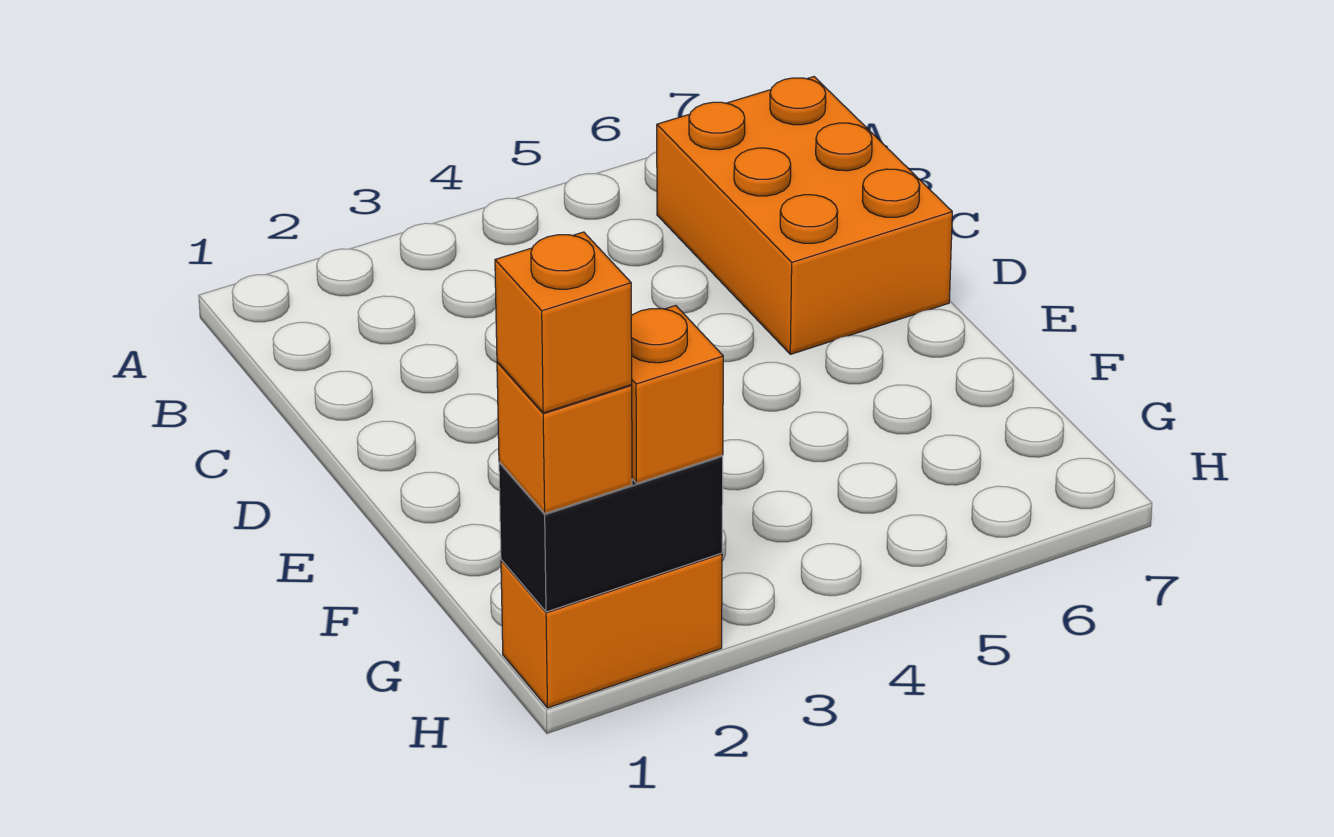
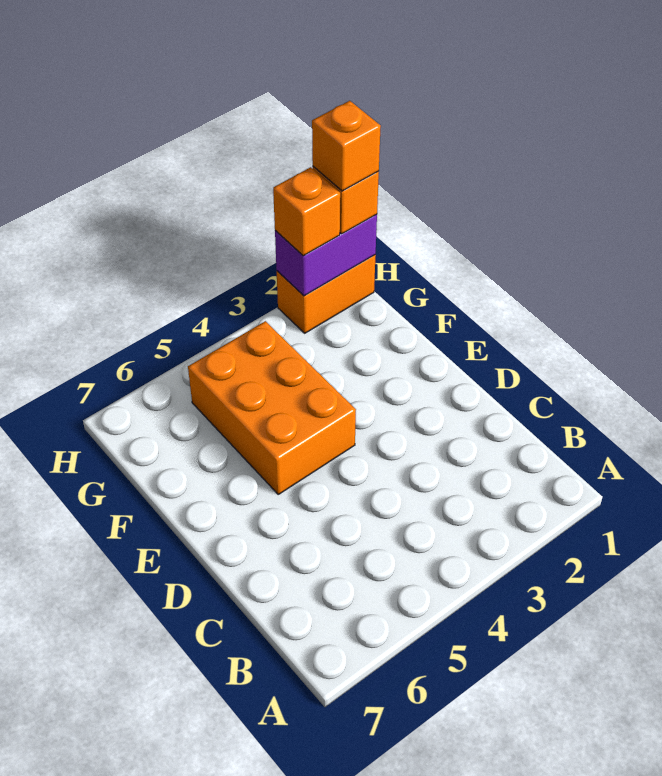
orange brick B6:D7 level 1 -> orange brick E4:G5 level 1
black brick H1:H2 level 2 -> purple brick H1:H2 level 2

